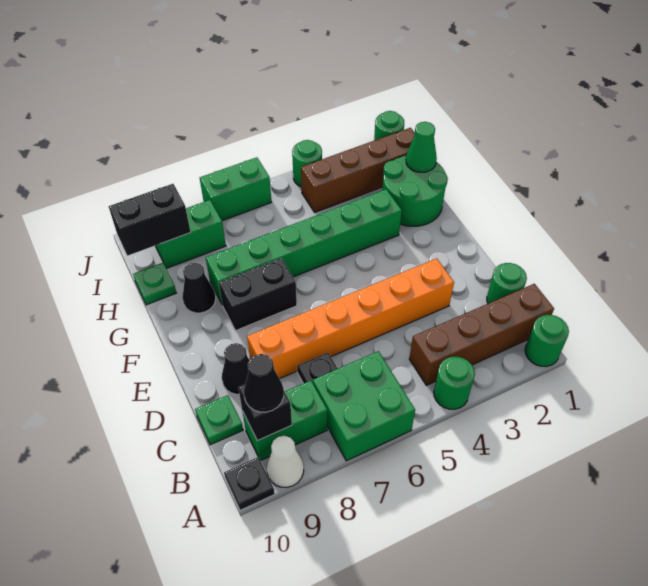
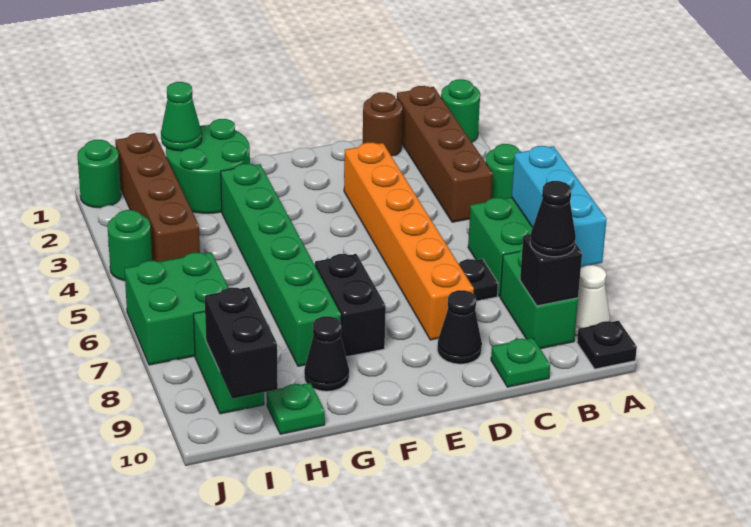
none -> cyan brick A6:A8 level 2
green round brick C1 level 1 -> brown round brick C1 level 1
green brick J6:J7 level 1 -> green brick I6:J7 level 1

